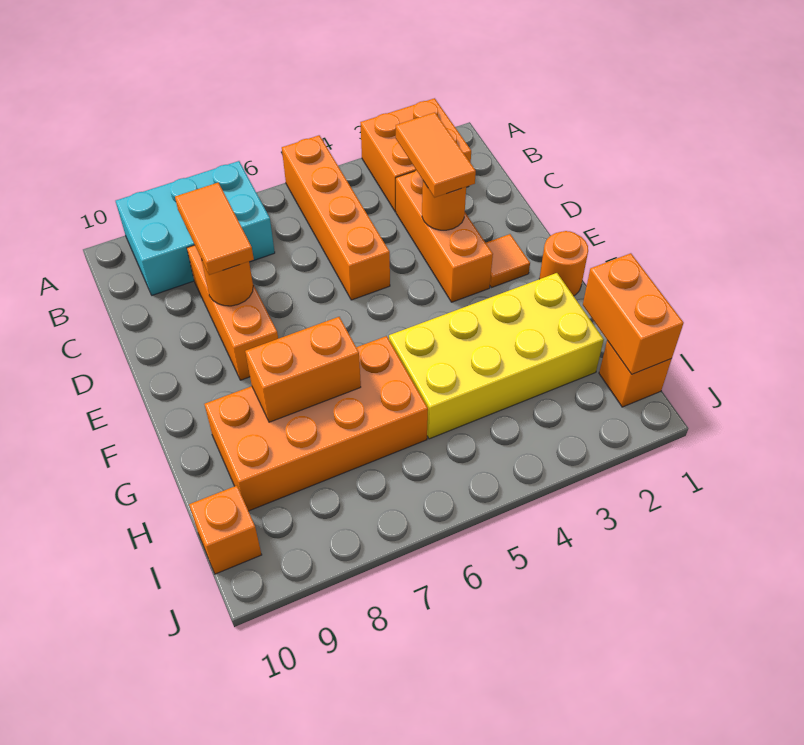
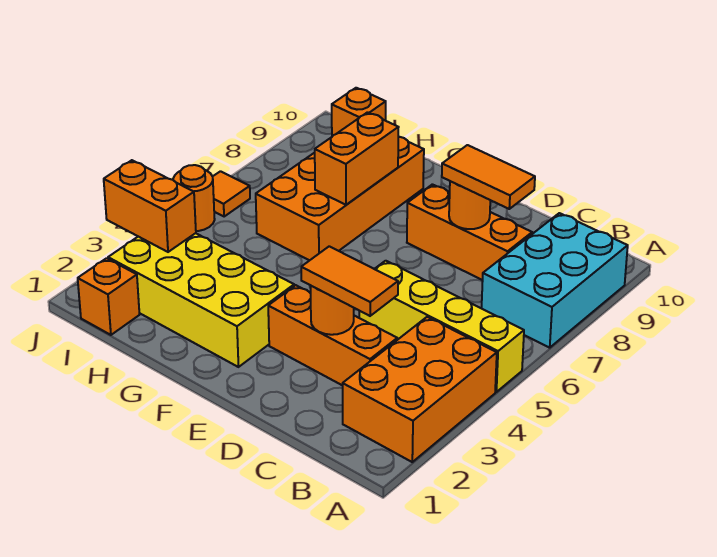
orange brick A2:B3 level 1 -> orange brick A2:B4 level 1
orange brick A5:D5 level 1 -> yellow brick A5:D5 level 1
orange tile E2 level 1 -> orange tile J6 level 1
orange round brick F1 level 1 -> orange round brick J5 level 1
yellow brick G2:H5 level 1 -> yellow brick F2:I3 level 1
orange brick H1:I1 level 2 -> orange brick I3:J3 level 2

